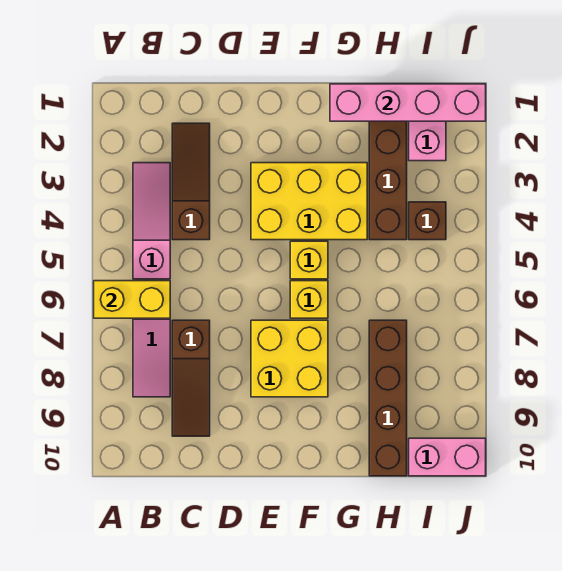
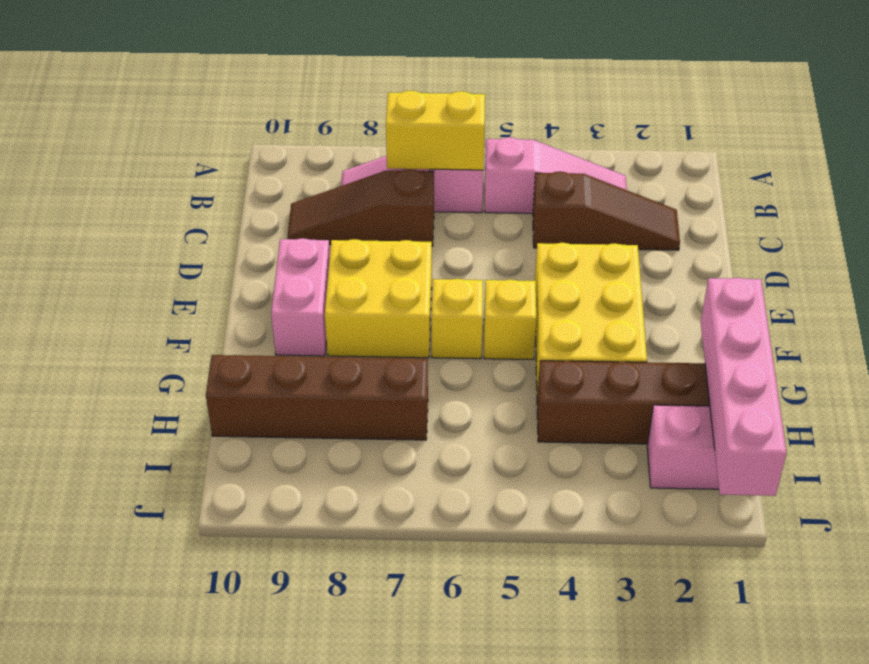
yellow brick A6:B6 level 2 -> yellow brick B6:B7 level 2
brown brick I4 level 1 -> none
pink brick I10:J10 level 1 -> pink brick E9:F9 level 1

